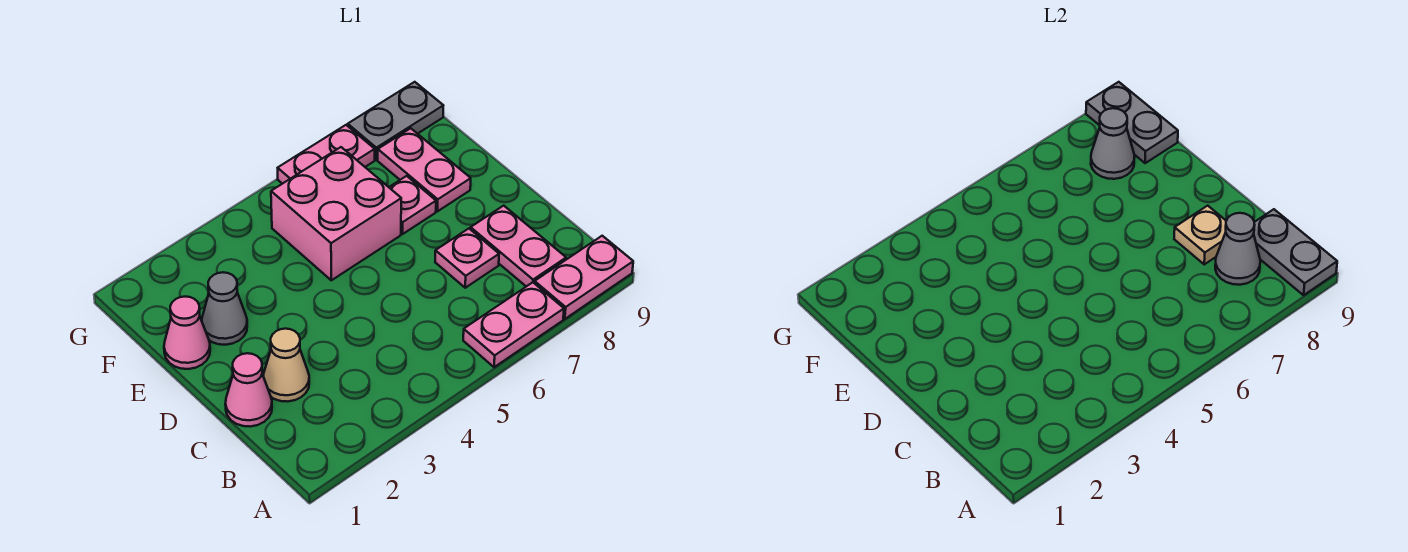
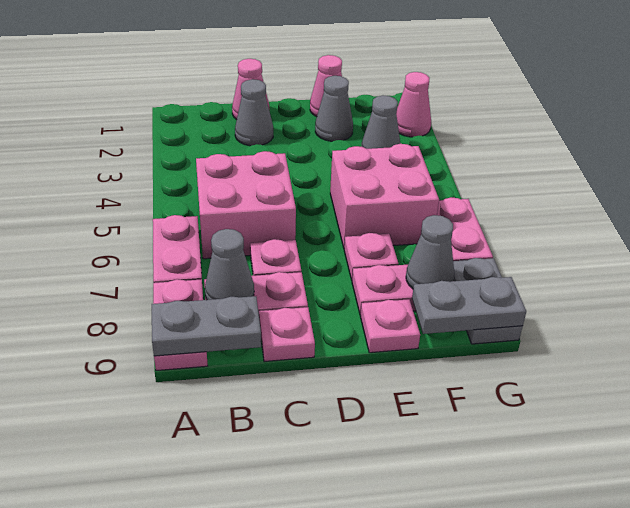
none -> pink brick B5:C6 level 1
tan cone C2 level 1 -> grey cone C2 level 1
tan plate C8 level 2 -> none
none -> pink plate C9 level 1
none -> pink plate E9 level 1
none -> grey cone F3 level 1
none -> pink cone G2 level 1

